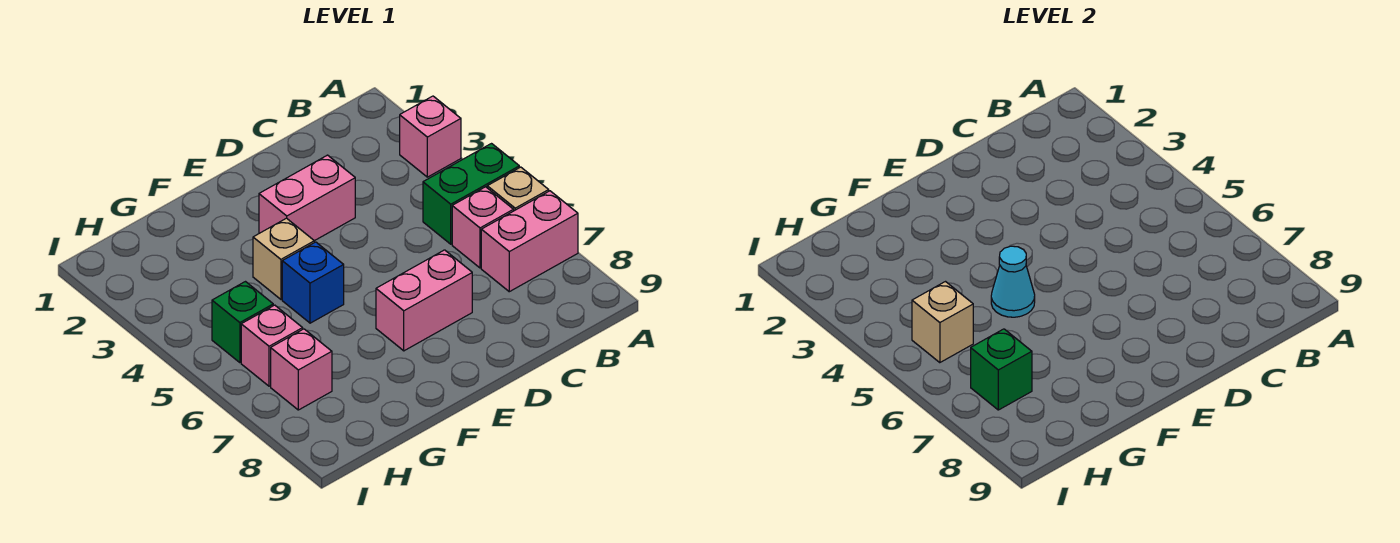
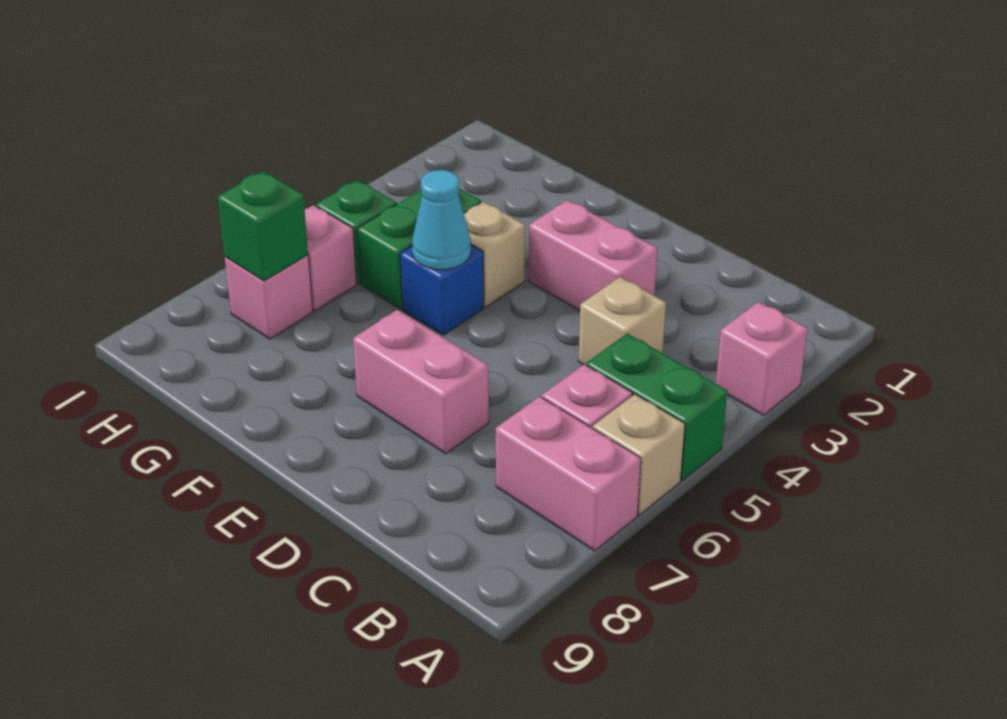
none -> green brick G4:G5 level 1
tan brick H5 level 2 -> tan brick C4 level 1

